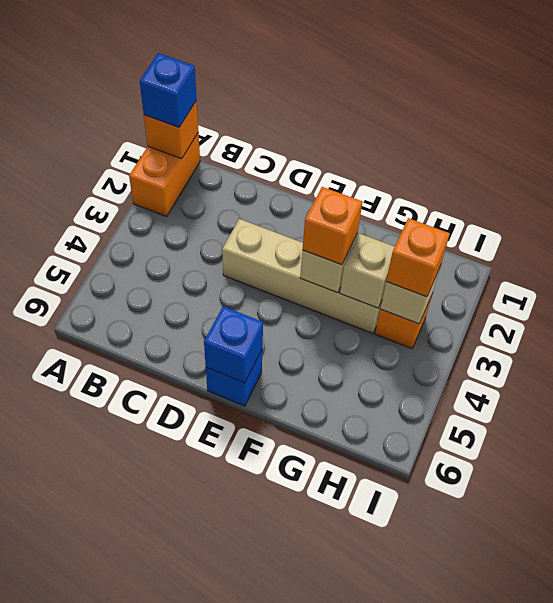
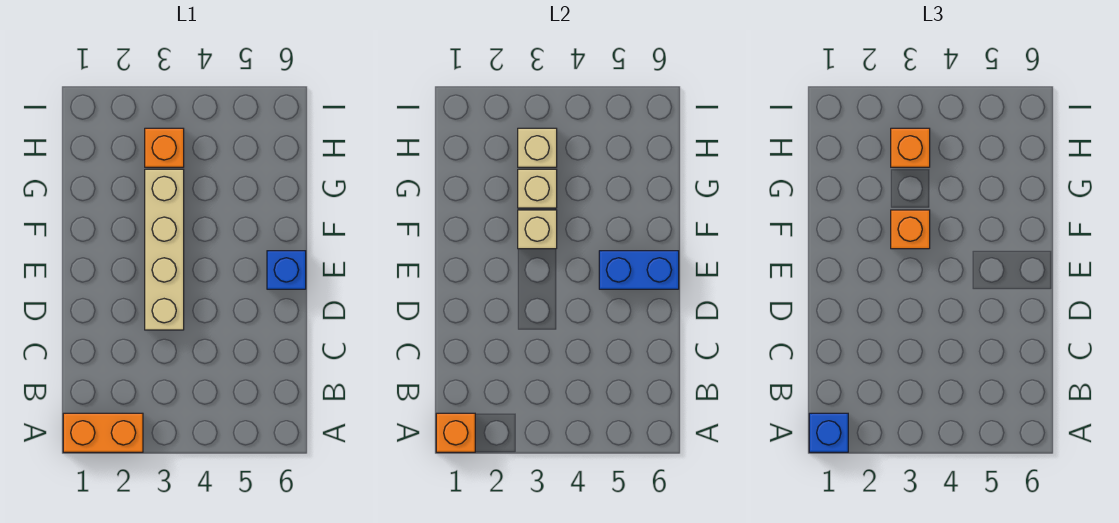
blue brick E6 level 2 -> blue brick E5:E6 level 2

